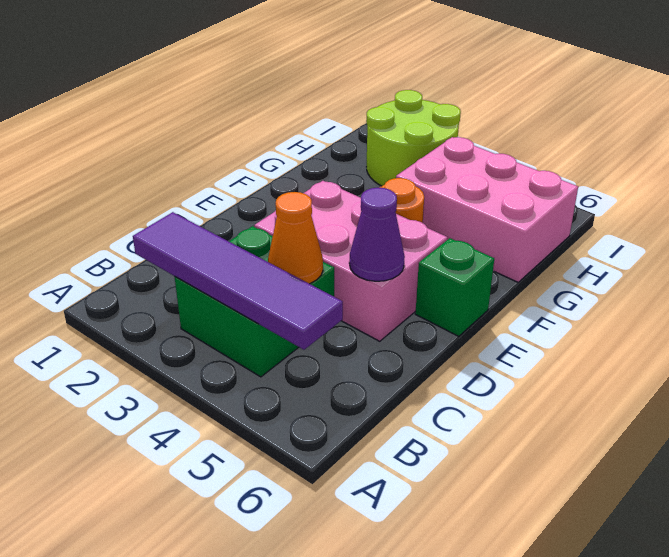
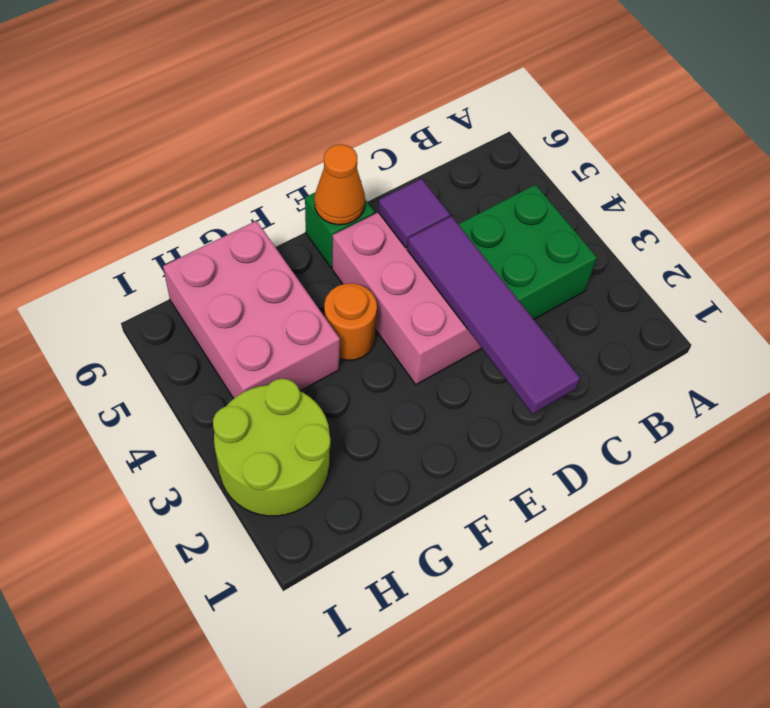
purple tile B2:B5 level 2 -> purple tile D1:D4 level 2
orange cone C4 level 2 -> orange cone E6 level 2
purple cone D5 level 2 -> purple tile D5 level 2

